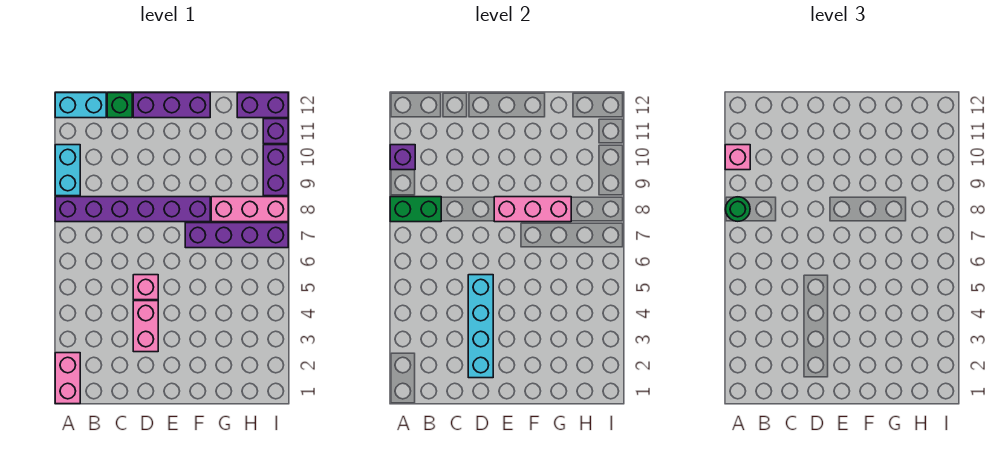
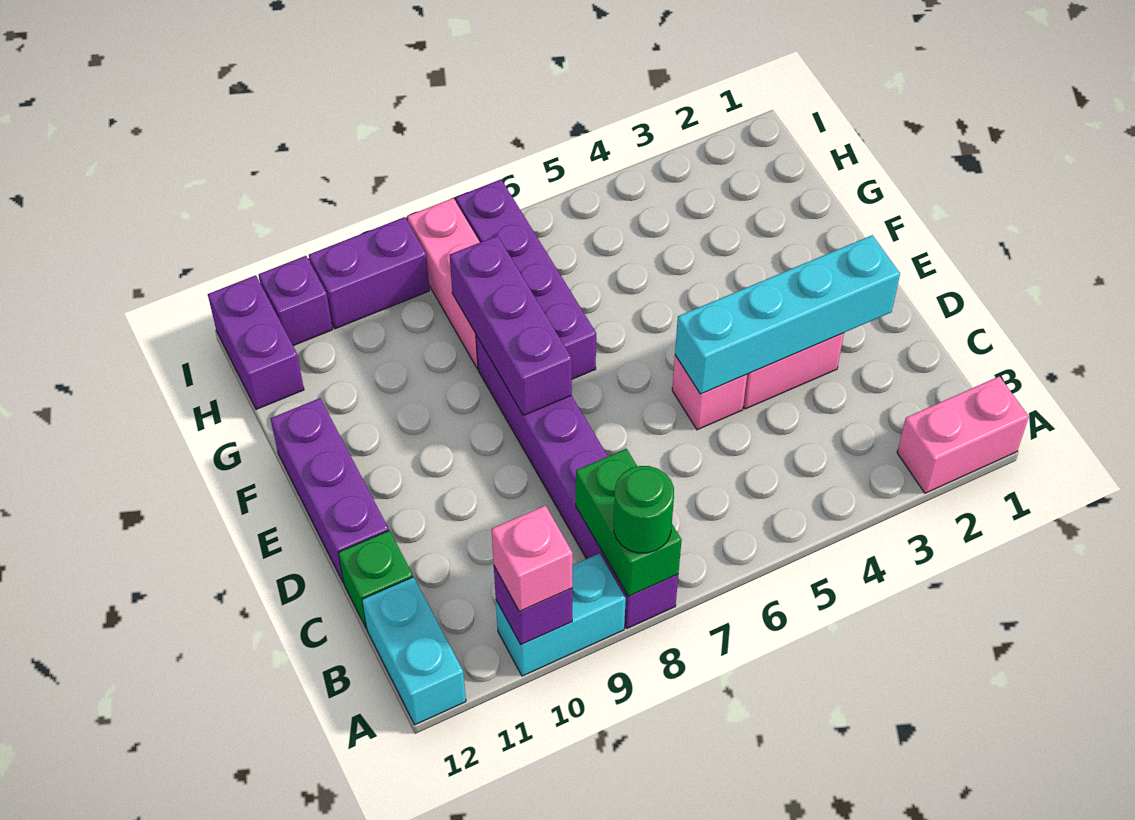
pink brick E8:G8 level 2 -> purple brick E8:G8 level 2

